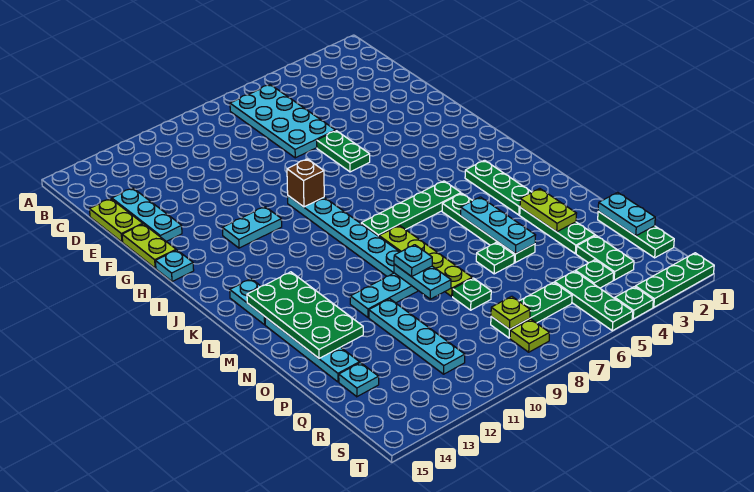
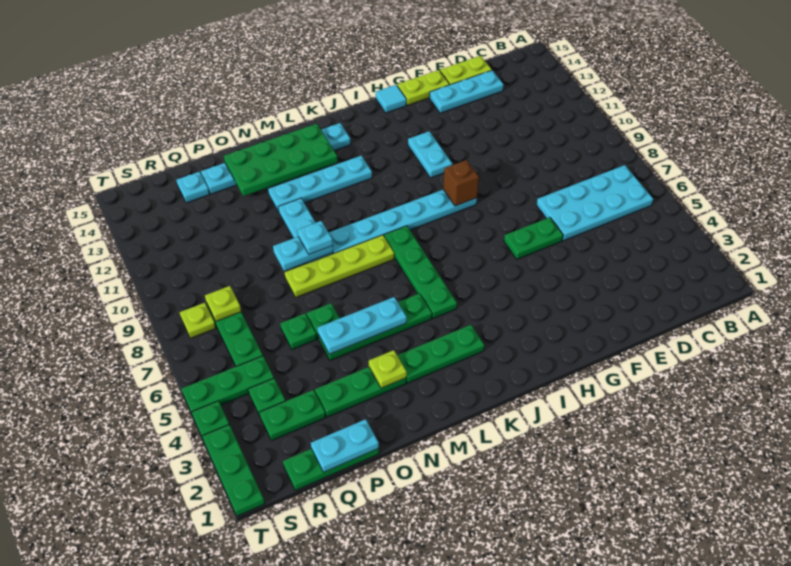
cyan plate H15 level 1 -> cyan tile H15 level 1
lime plate N3:O3 level 2 -> lime plate N3 level 2
cyan plate O11:R11 level 1 -> cyan plate K12:N12 level 1
green plate P8 level 1 -> green plate P6 level 1

